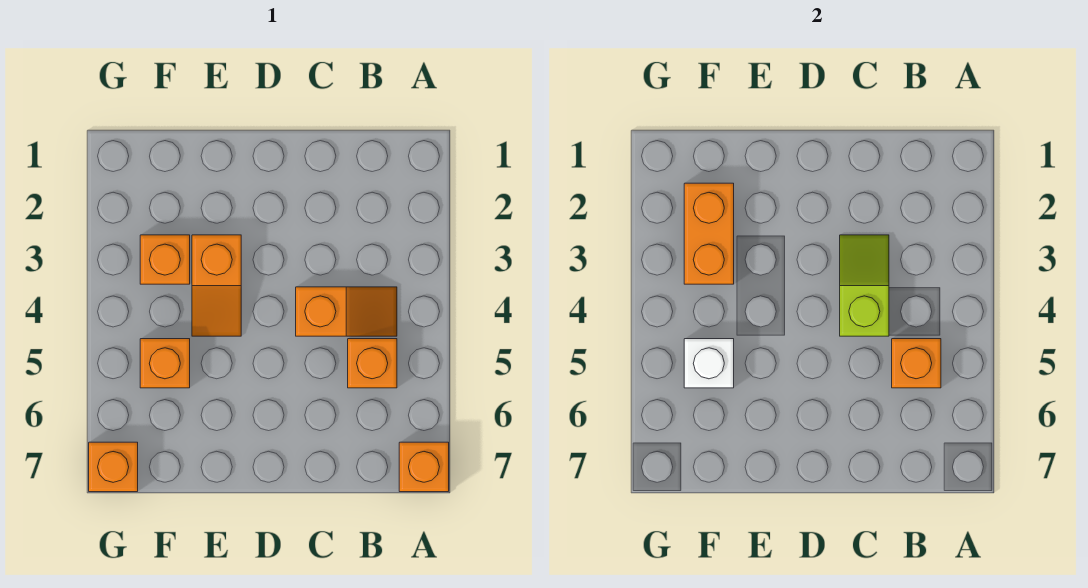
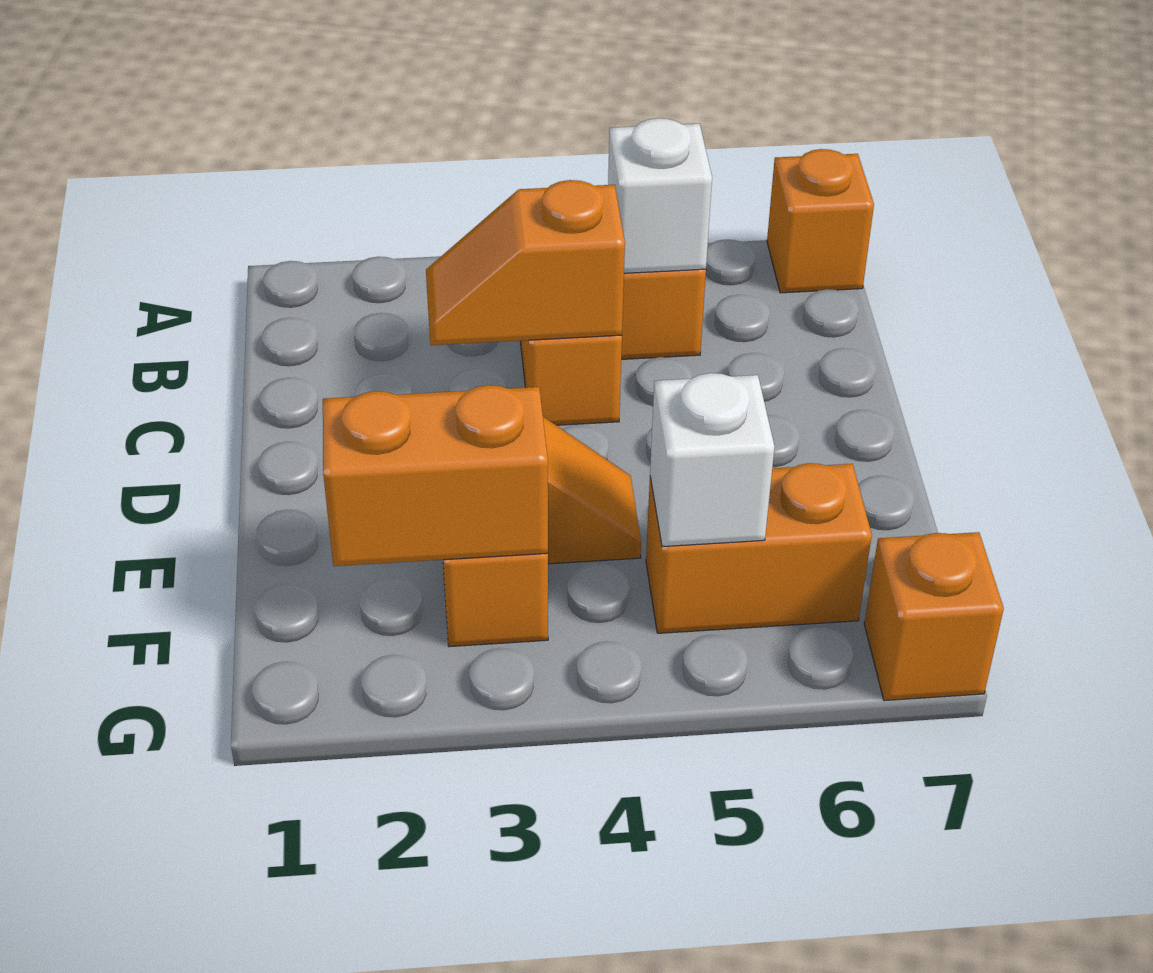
orange brick B5 level 2 -> white brick B5 level 2
lime slope C3:C4 level 2 top 4 -> orange slope C3:C4 level 2 top 4
orange brick F5 level 1 -> orange brick F5:F6 level 1

